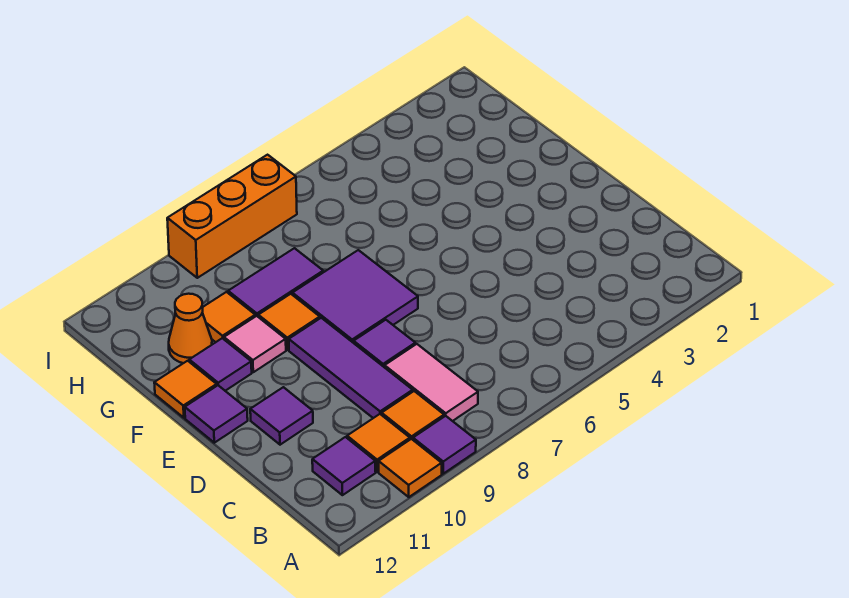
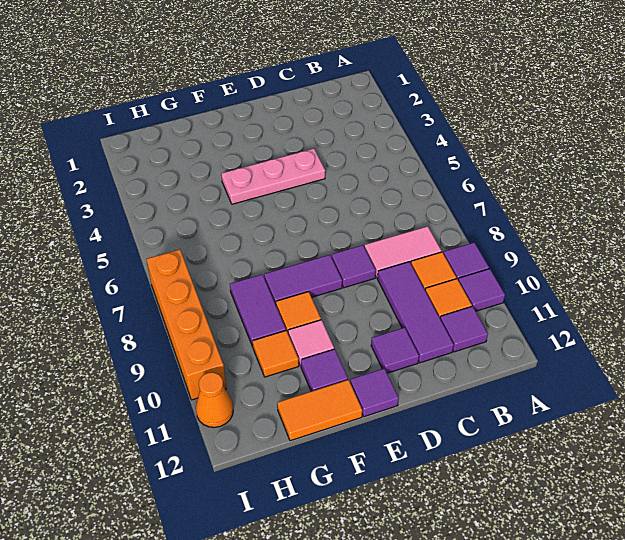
orange tile A10 level 1 -> purple tile A10 level 1
purple tile C9:E9 level 1 -> purple tile C9:C11 level 1
none -> pink plate D4:F4 level 1
purple tile E7:F8 level 1 -> purple tile E8:F8 level 1
orange tile F12 level 1 -> orange tile F12:G12 level 1
orange cone G11 level 1 -> orange cone I11 level 1
orange brick I7:I9 level 1 -> orange brick I7:I10 level 1

